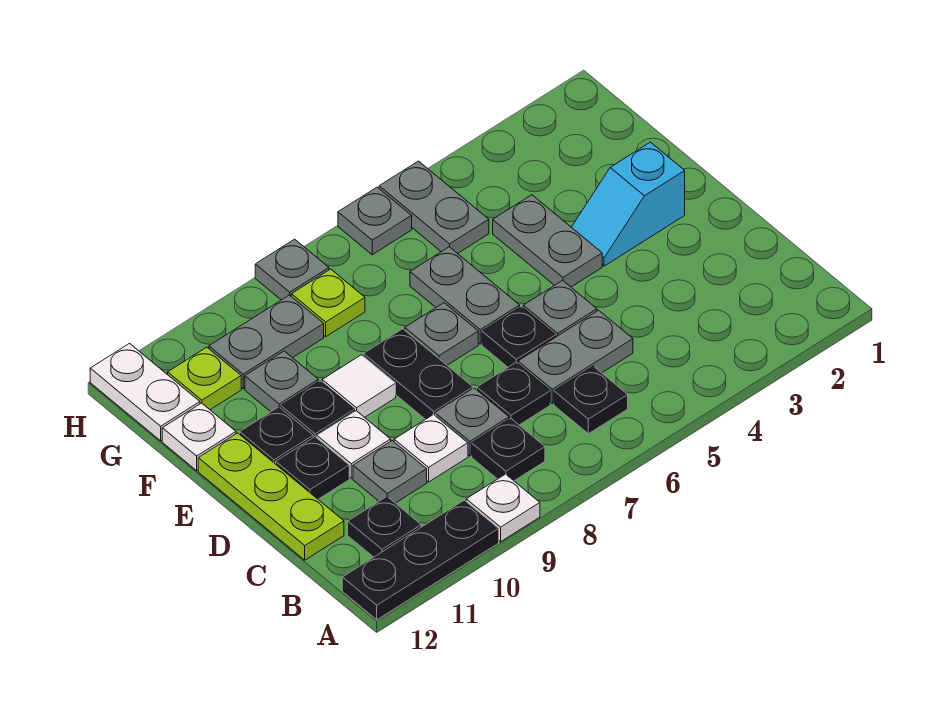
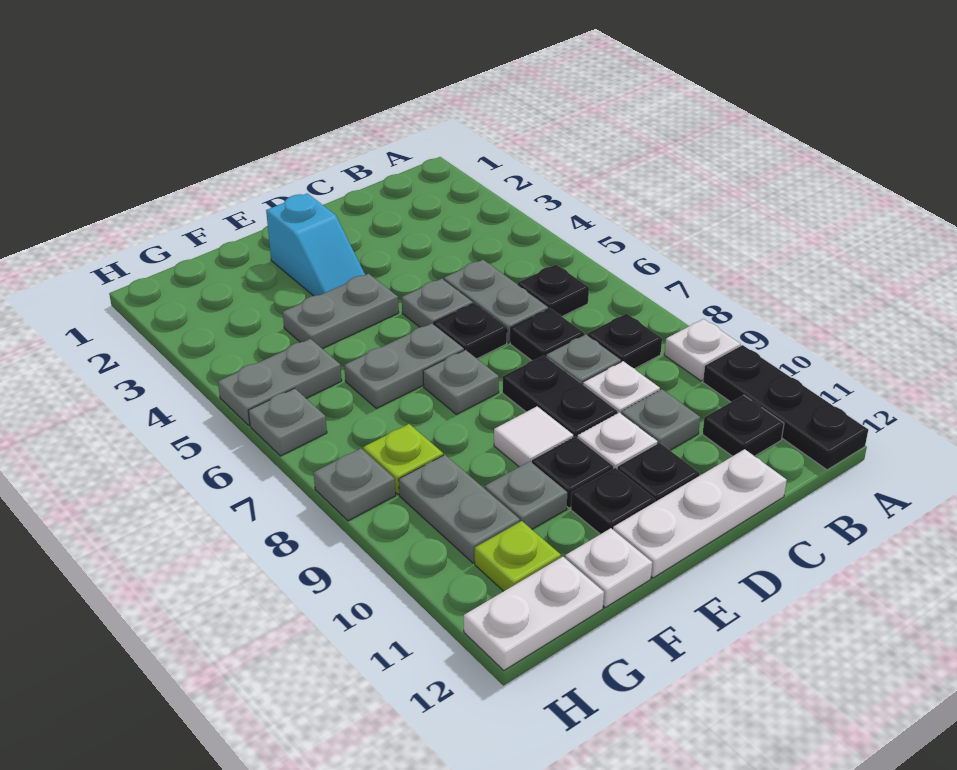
lime plate C12:E12 level 1 -> white plate C12:E12 level 1
black plate D8:E8 level 1 -> black plate D8:D9 level 1

